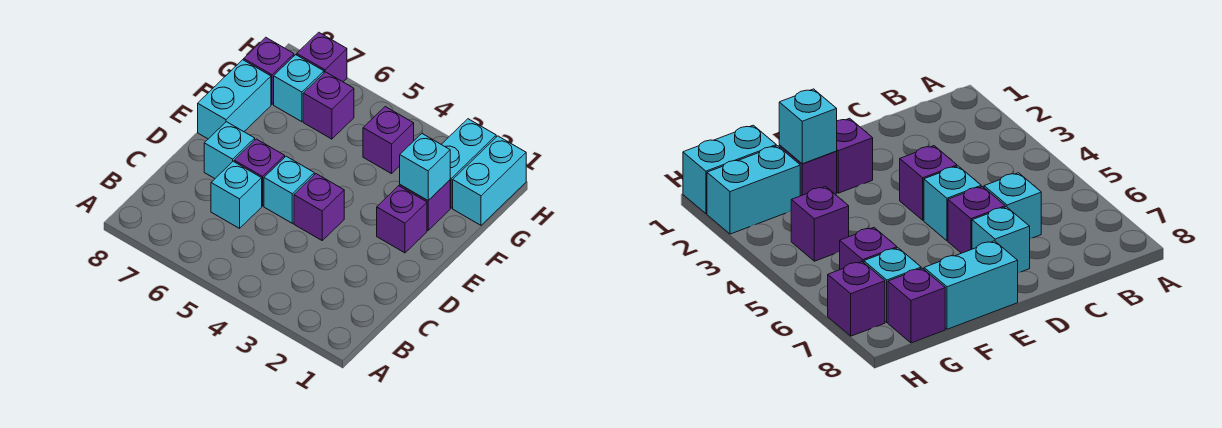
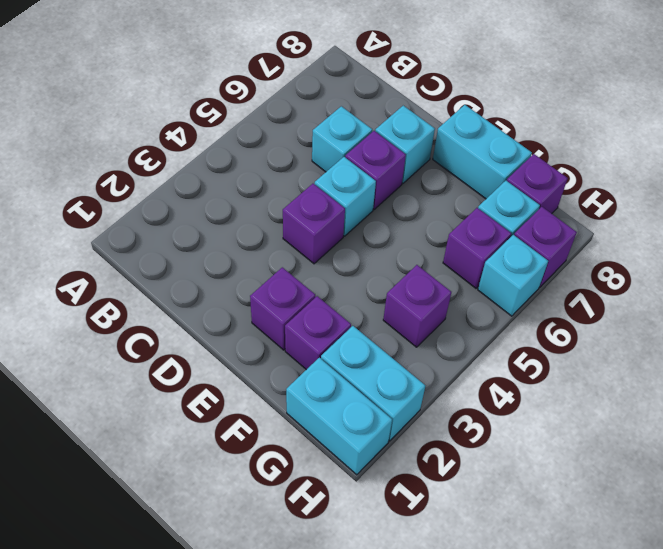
cyan brick F2 level 2 -> cyan brick H6 level 1

